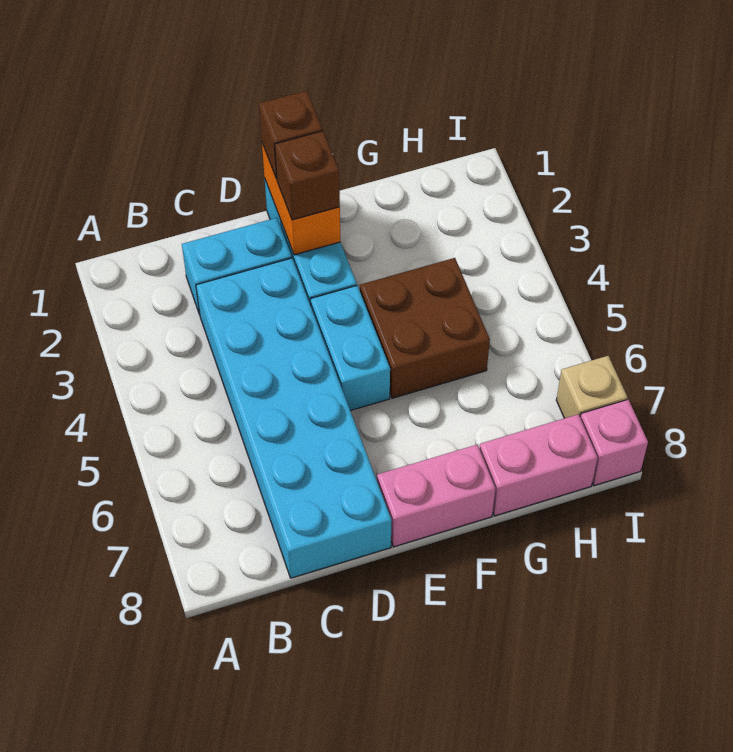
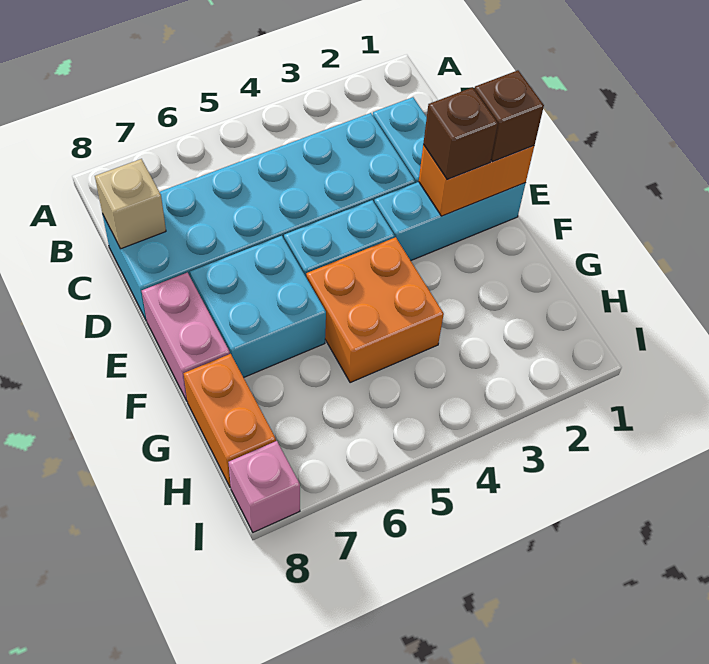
none -> cyan brick E6:F7 level 1
brown brick F4:G5 level 1 -> orange brick F4:G5 level 1
pink brick G8:H8 level 1 -> orange brick G8:H8 level 1
tan brick I7 level 1 -> tan brick C8 level 2

